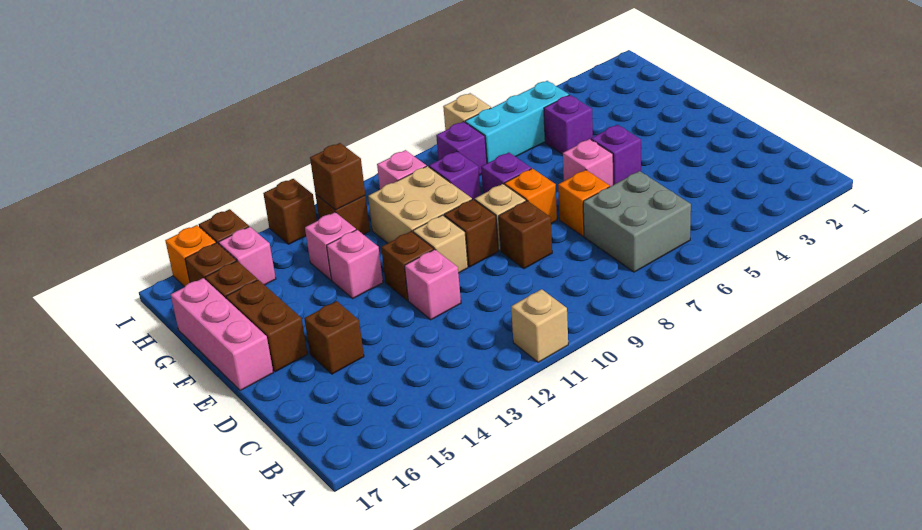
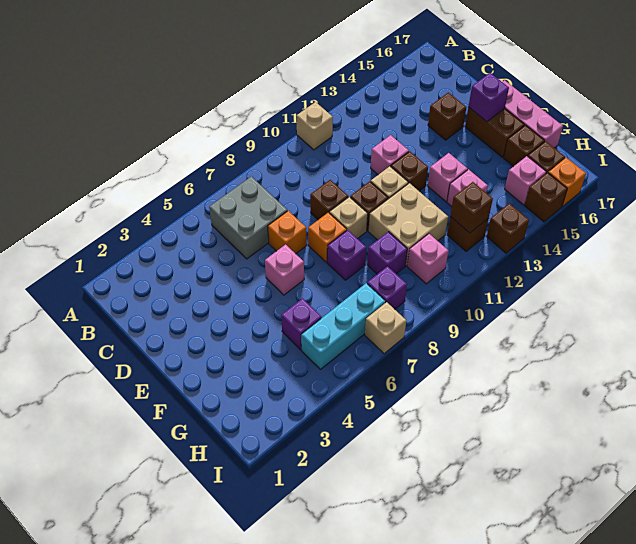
purple brick E5 level 1 -> purple brick E16 level 2

